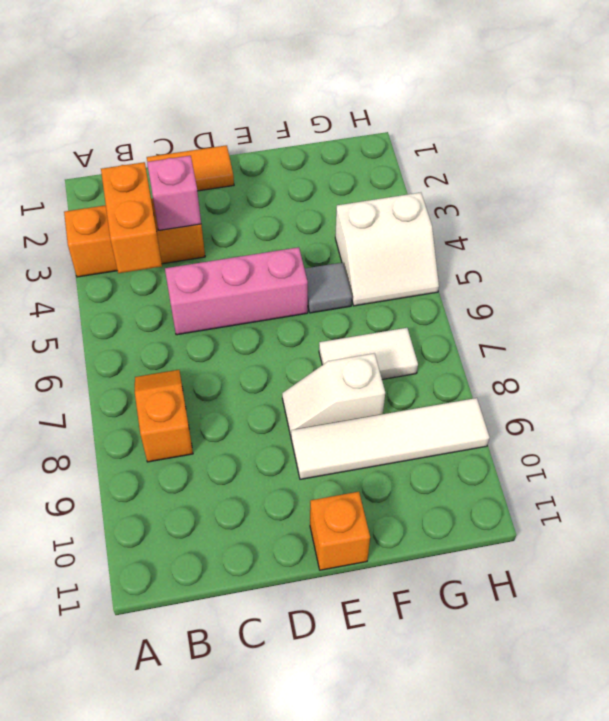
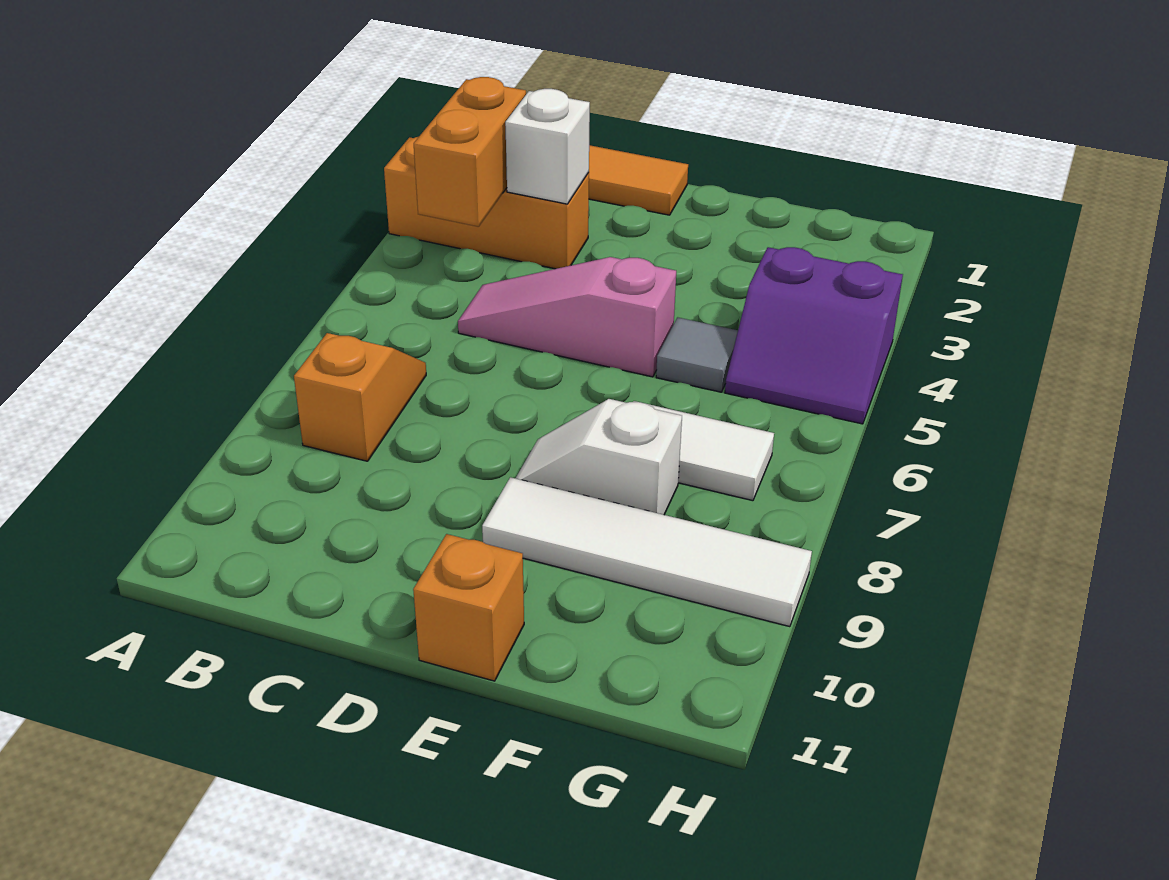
pink brick C3 level 2 -> white brick C3 level 2
pink brick C5:E5 level 1 -> pink slope C5:E5 level 1 top E
white slope G4:H5 level 1 top 4 -> purple slope G4:H5 level 1 top 4

